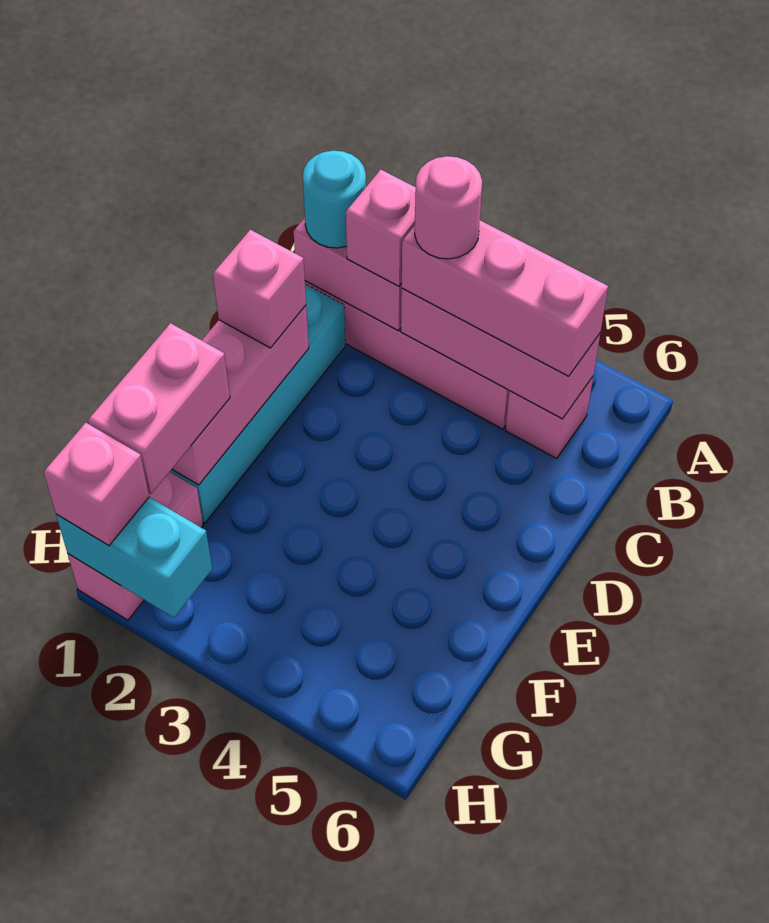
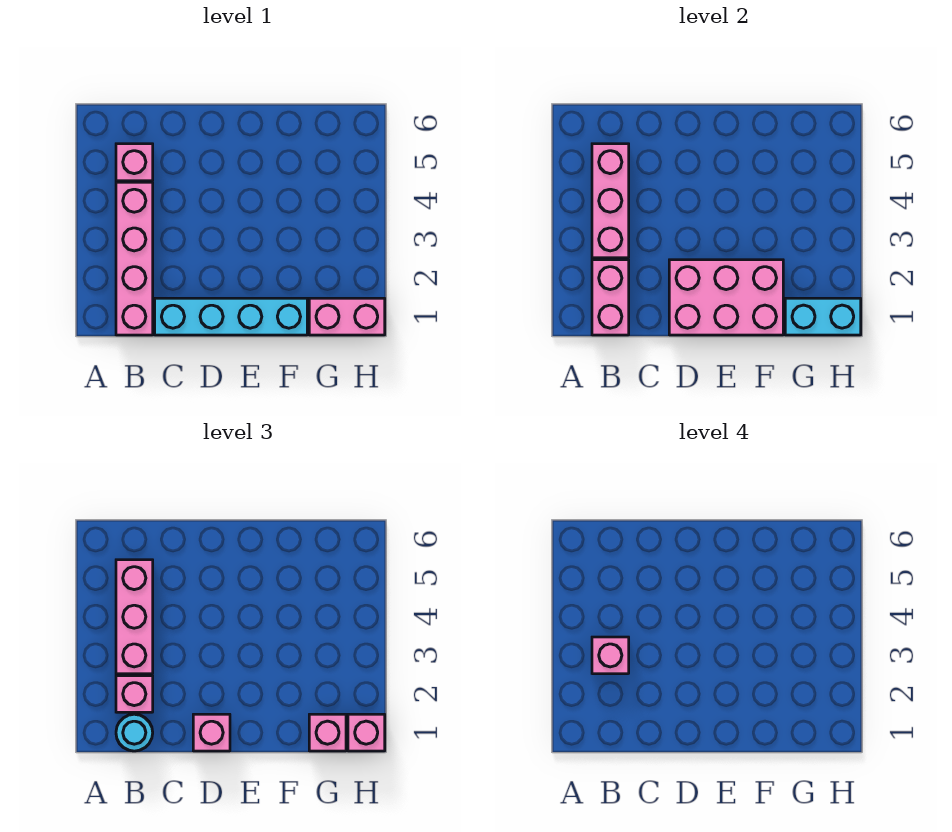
pink round brick B3 level 4 -> pink brick B3 level 4
pink brick D1:F1 level 2 -> pink brick D1:F2 level 2
pink brick F1:G1 level 3 -> pink brick G1 level 3
cyan brick H1:H2 level 2 -> cyan brick G1:H1 level 2

